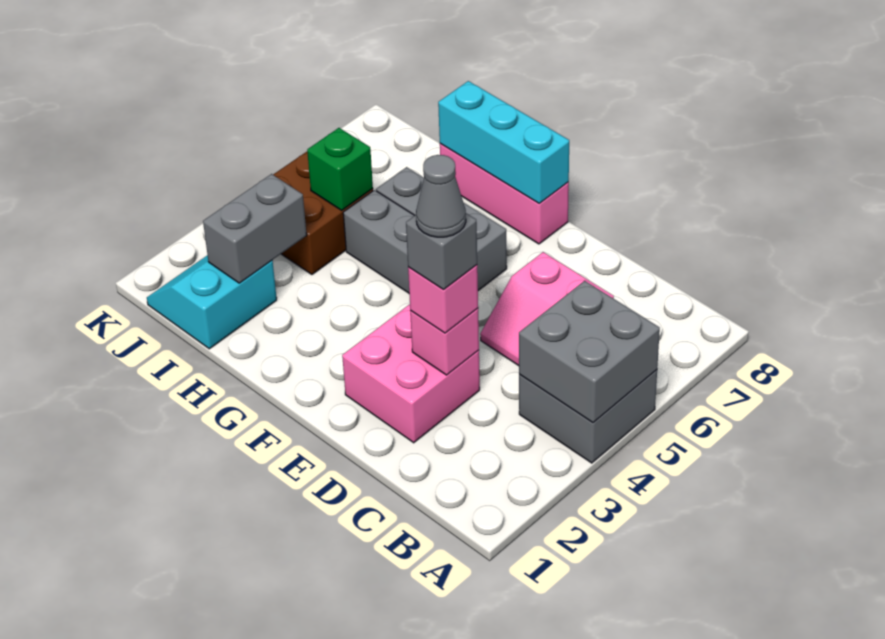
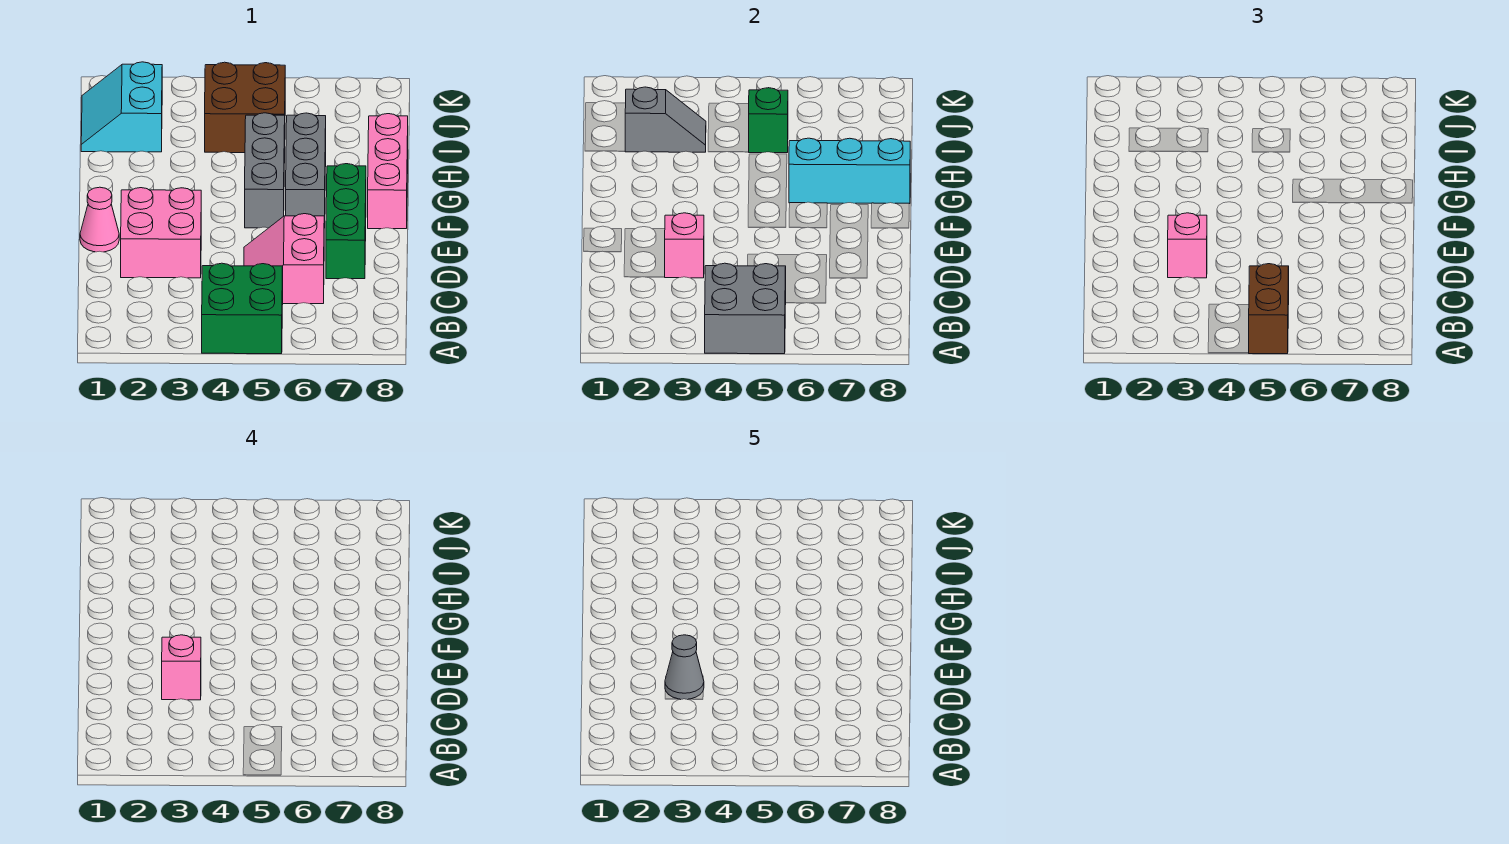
grey brick A4:B5 level 1 -> green brick A4:B5 level 1
none -> brown brick A5:B5 level 3
grey brick D3 level 4 -> pink brick D3 level 4
none -> green brick D7:F7 level 1
none -> pink cone E1 level 1
cyan brick F8:H8 level 2 -> cyan brick G6:G8 level 2
cyan slope I1:J2 level 1 top I -> cyan slope I1:J2 level 1 top 2
grey brick I2:I3 level 2 -> grey slope I2:I3 level 2 top 2

